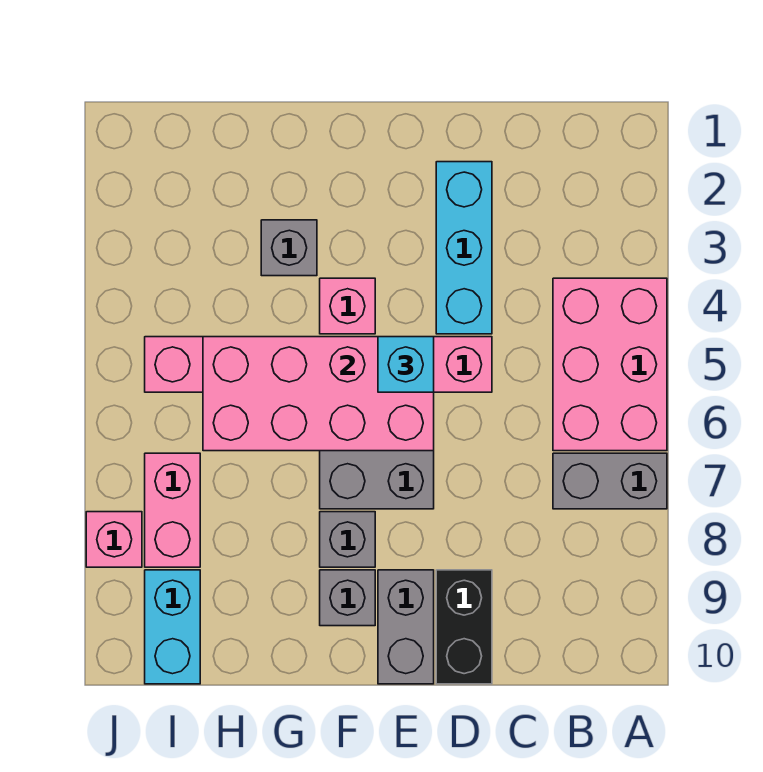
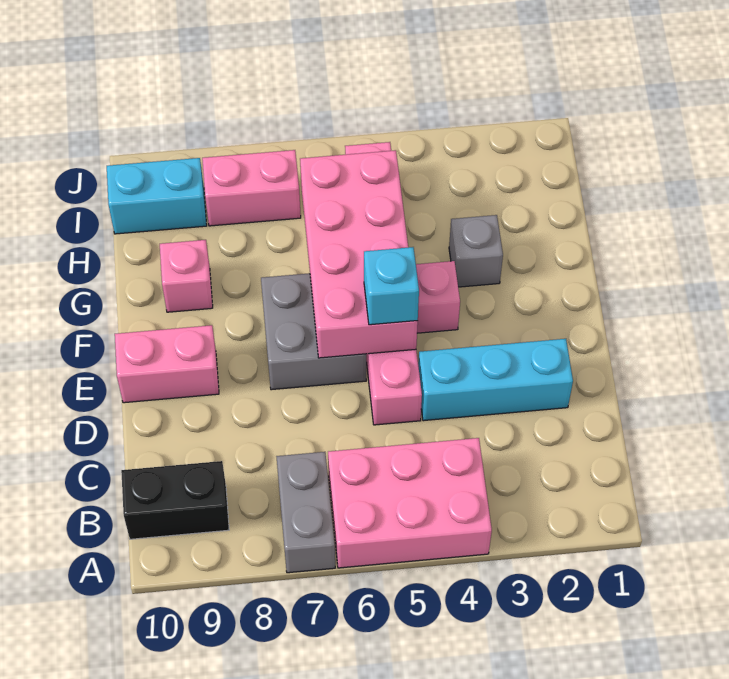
black brick D9:D10 level 1 -> black brick B9:B10 level 1
grey brick E9:E10 level 1 -> pink brick E9:E10 level 1
grey brick F8 level 1 -> none
grey brick F9 level 1 -> none
pink brick J8 level 1 -> pink brick G9 level 1

